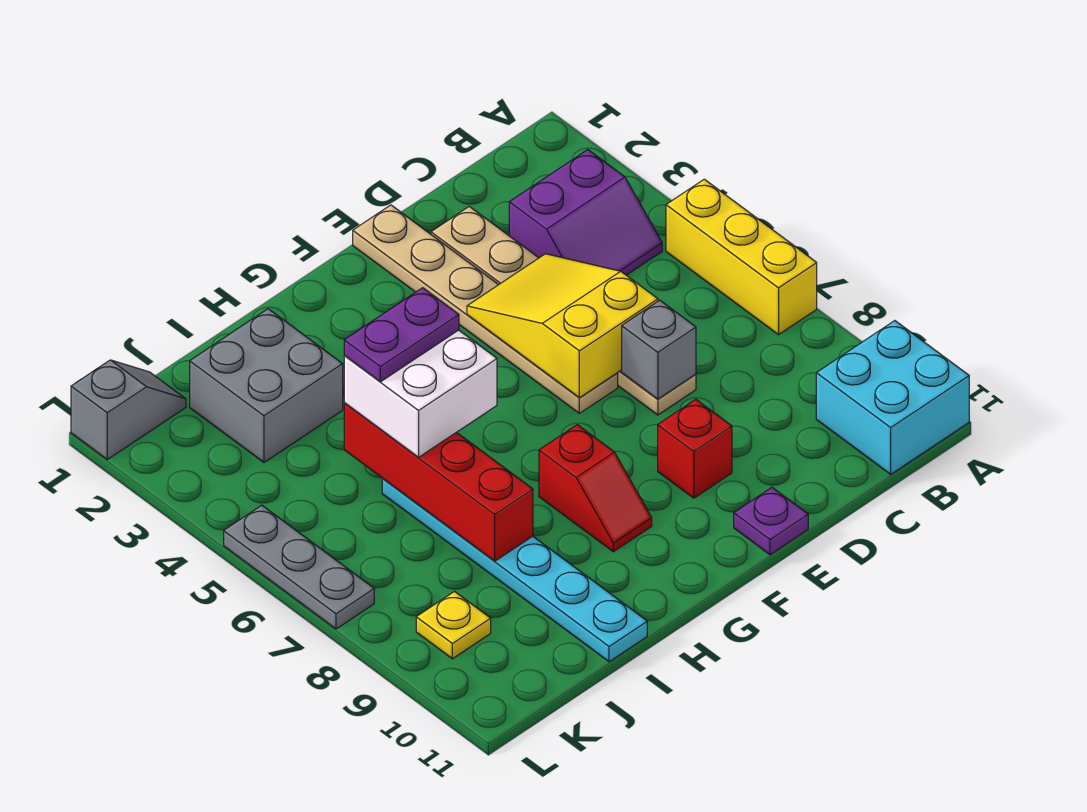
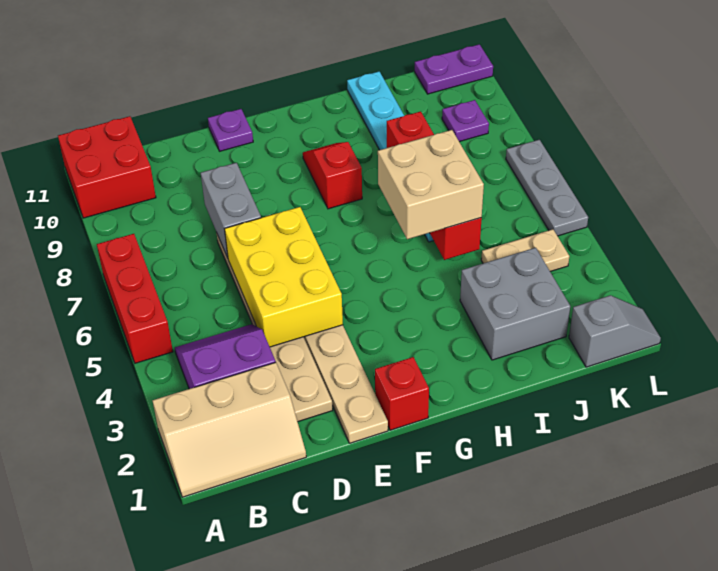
none -> tan slope A1:C2 level 1 top 2
yellow brick A5:A7 level 1 -> red brick A5:A7 level 1
cyan brick A10:B11 level 1 -> red brick A10:B11 level 1
yellow slope D4:E6 level 2 top 6 -> yellow brick D4:E6 level 2
grey brick D7 level 2 -> grey brick D7:D8 level 2
red brick E9 level 1 -> red brick F1 level 1
white brick H5:I6 level 3 -> tan brick H5:I6 level 3
purple plate H5:I5 level 4 -> purple plate K11:L11 level 1
none -> tan plate J4:K4 level 1
grey slope K1:L1 level 1 top L -> grey slope K1:L1 level 1 top K
yellow plate K9 level 1 -> purple plate K9 level 1

